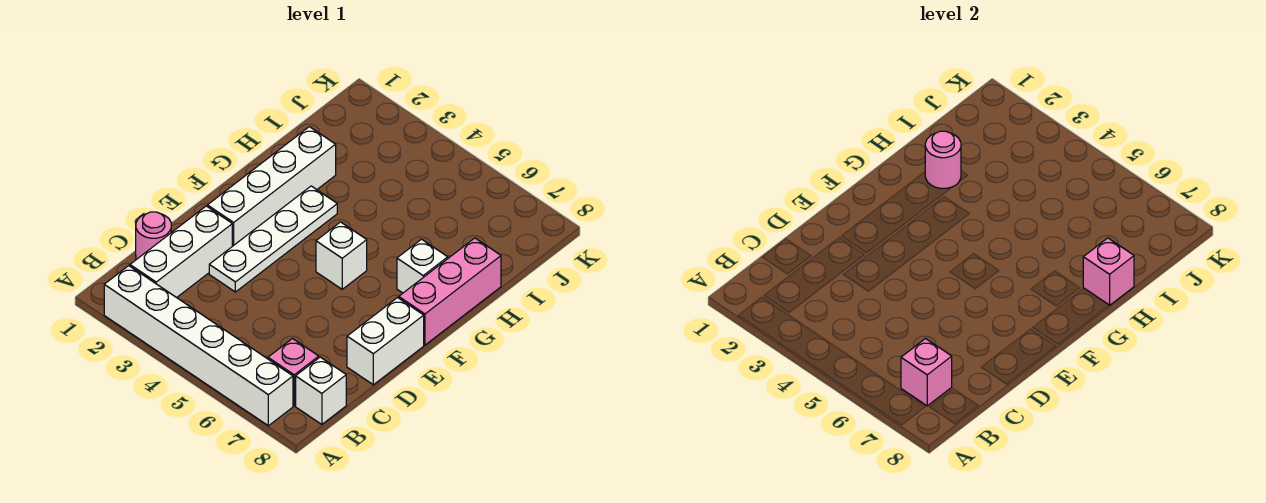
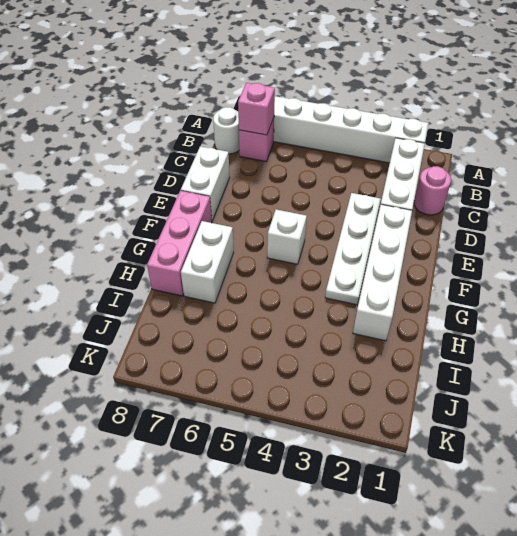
white brick B8 level 1 -> white round brick B8 level 1
white brick G7 level 1 -> white brick G7:H7 level 1
pink round brick H2 level 2 -> none
pink brick H8 level 2 -> none

